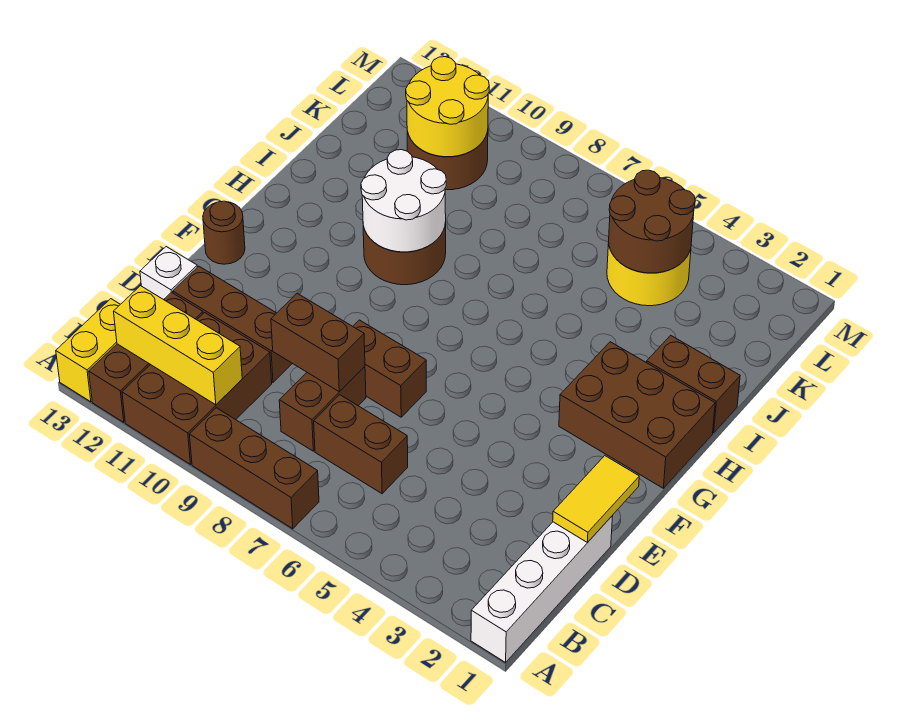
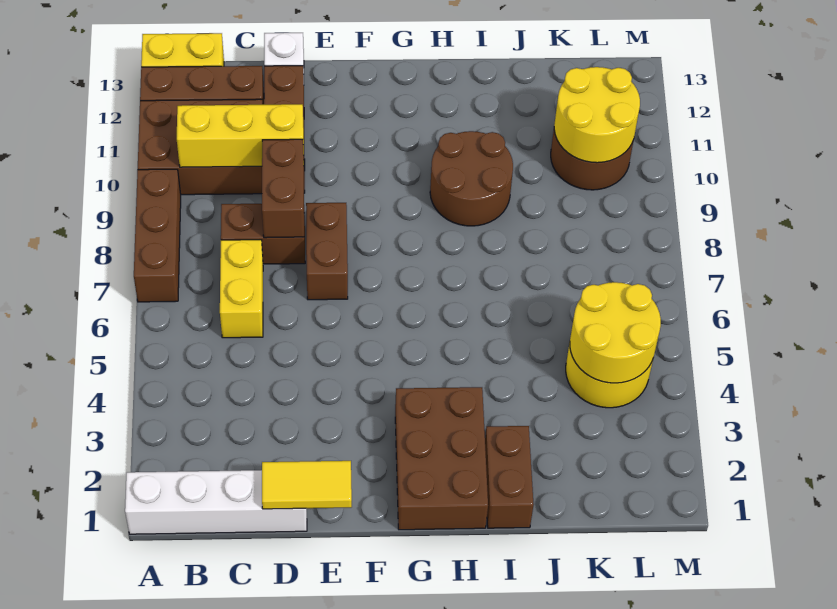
yellow brick B10:B12 level 2 -> yellow brick B10:D10 level 2
brown brick C6:C7 level 1 -> yellow brick C6:C7 level 1
brown round brick F13 level 1 -> none
white round brick H9:I10 level 2 -> none
brown round brick K4:L5 level 2 -> yellow round brick K4:L5 level 2

